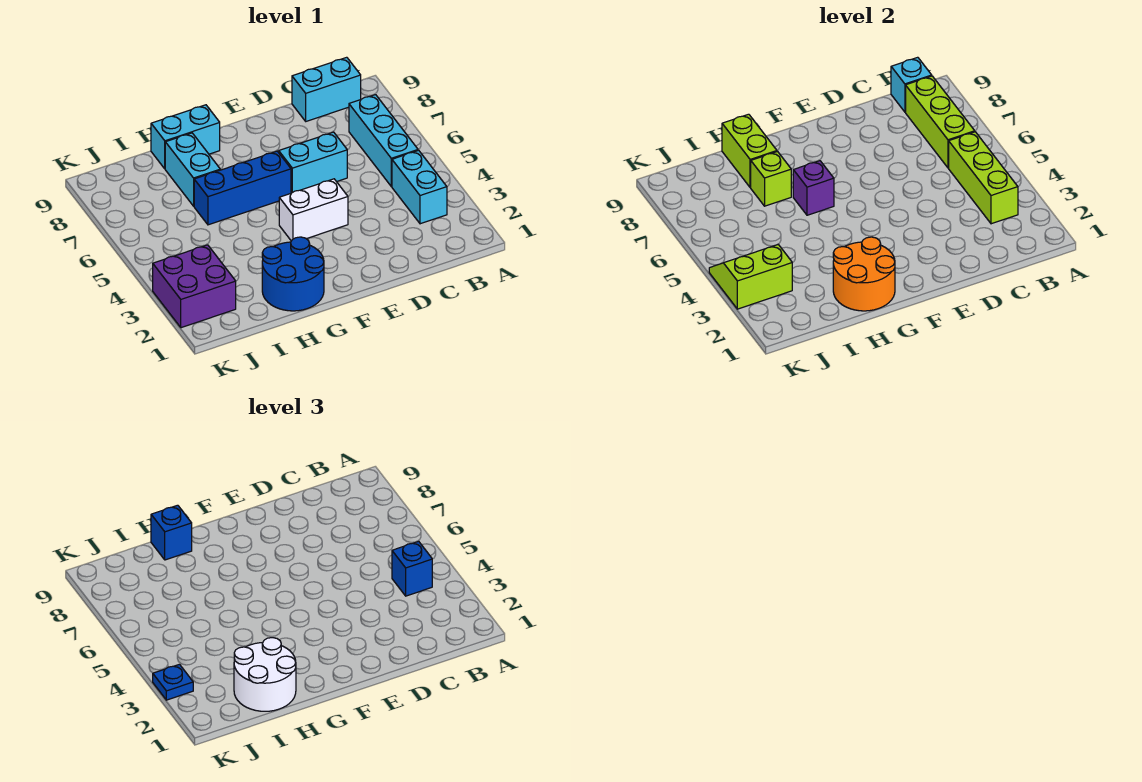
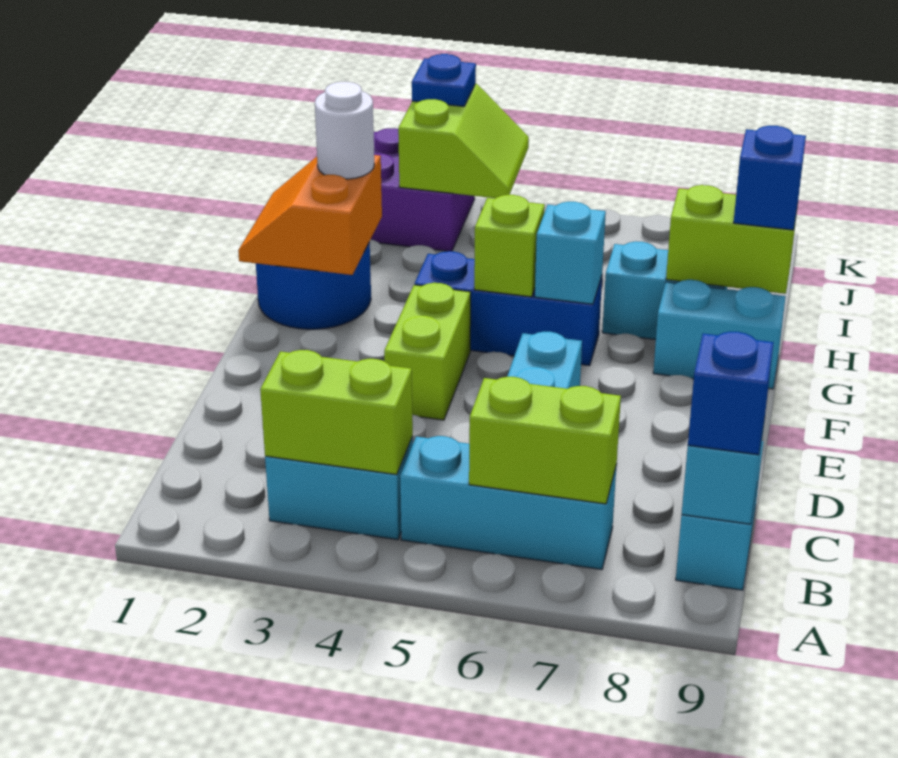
lime brick B3:B5 level 2 -> lime brick B3:B4 level 2
blue brick B4 level 3 -> blue brick B9 level 3
lime brick B6:B8 level 2 -> lime brick B6:B7 level 2
white brick E4:F4 level 1 -> lime brick E4:F4 level 1
blue brick F6:H6 level 1 -> blue brick G4:G6 level 1
orange round brick G1:H2 level 2 -> orange slope G1:H2 level 2 top 2
purple brick G6 level 2 -> cyan brick G6 level 2
cyan brick G9:H9 level 1 -> cyan brick G8:G9 level 1
white round brick H1:I2 level 3 -> white round brick H2 level 3
lime brick H7 level 2 -> lime brick G5 level 2

